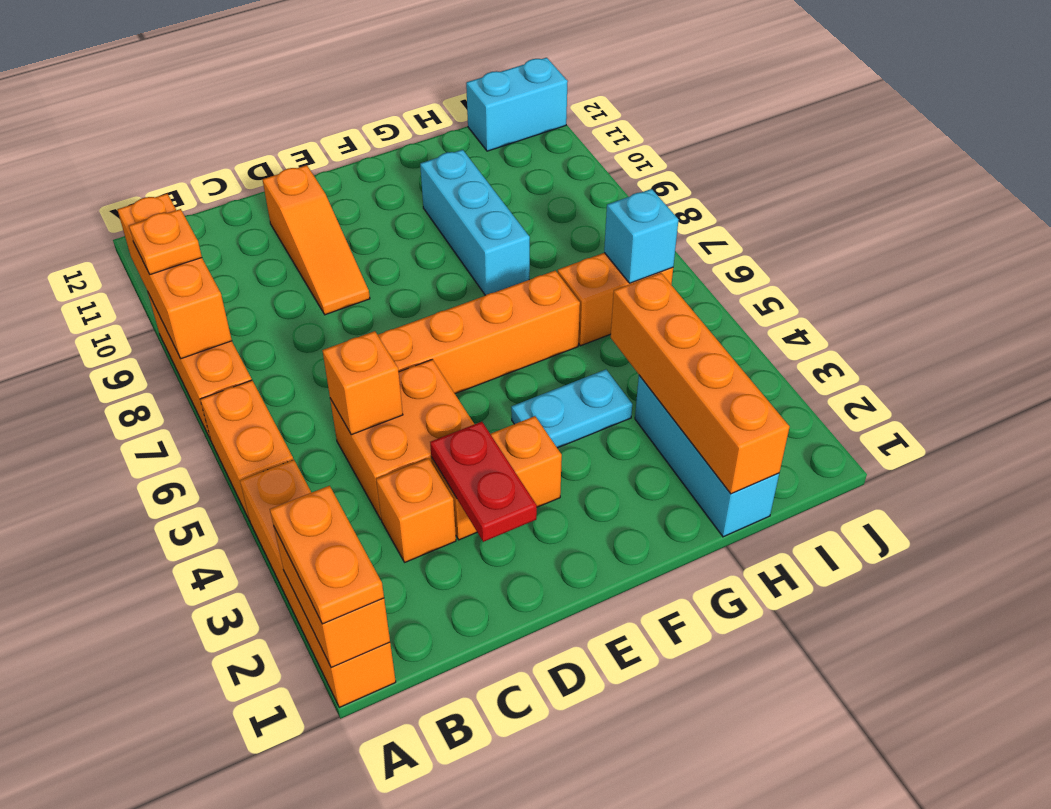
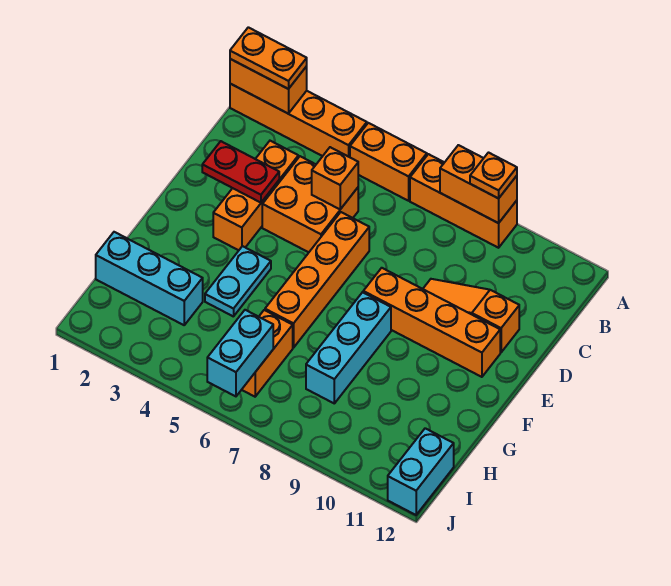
orange brick A8:A10 level 2 -> orange brick A8:A9 level 2
cyan brick G8:G10 level 1 -> cyan brick F8:H8 level 1
orange brick H1:H4 level 2 -> orange brick E8:E11 level 1
cyan brick I6 level 2 -> cyan brick I6:J6 level 2

